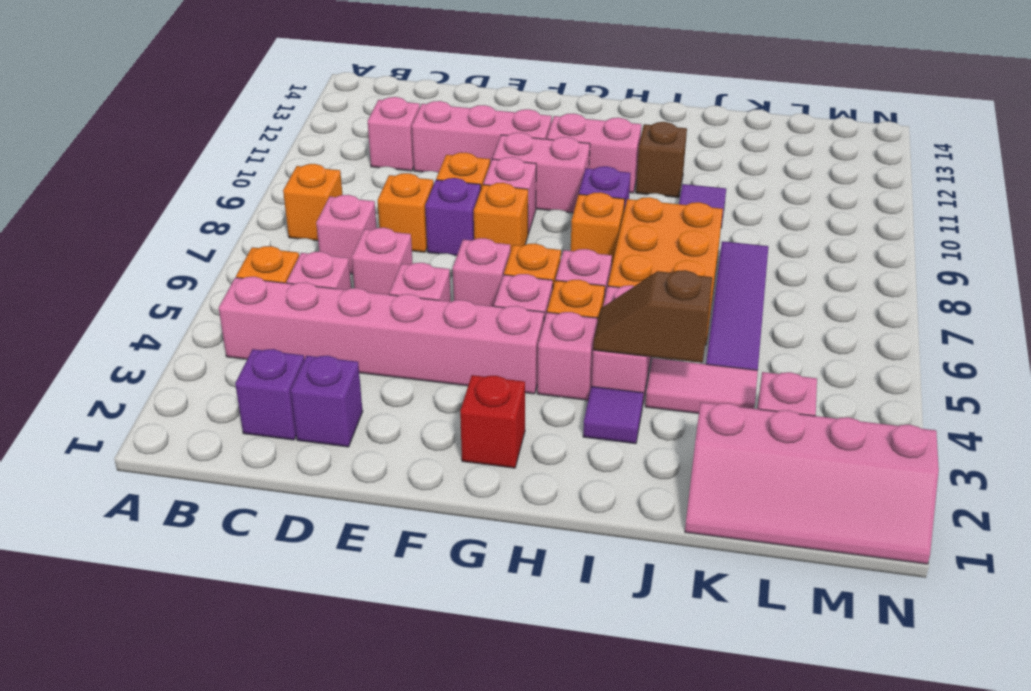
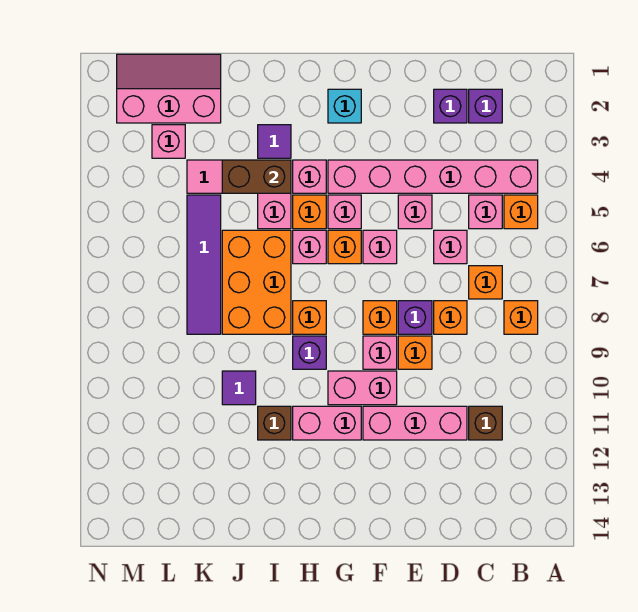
pink brick C7 level 1 -> orange brick C7 level 1
pink brick C11 level 1 -> brown brick C11 level 1
red brick G2 level 1 -> cyan brick G2 level 1
brown slope I4:J4 level 2 top J -> brown brick I4:J4 level 2
pink slope K1:N2 level 1 top 2 -> pink slope K1:M2 level 1 top 2

